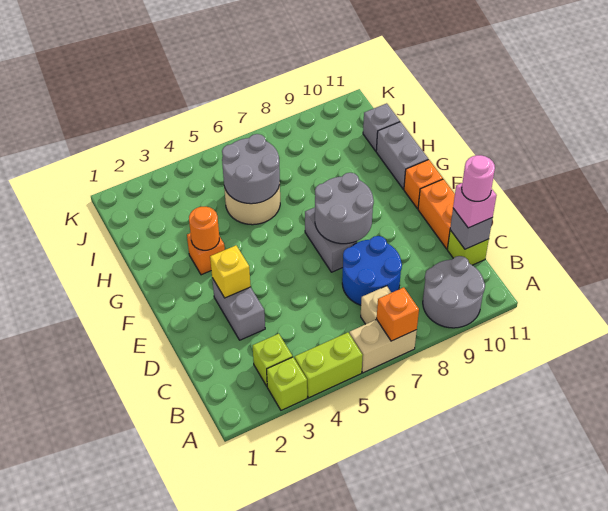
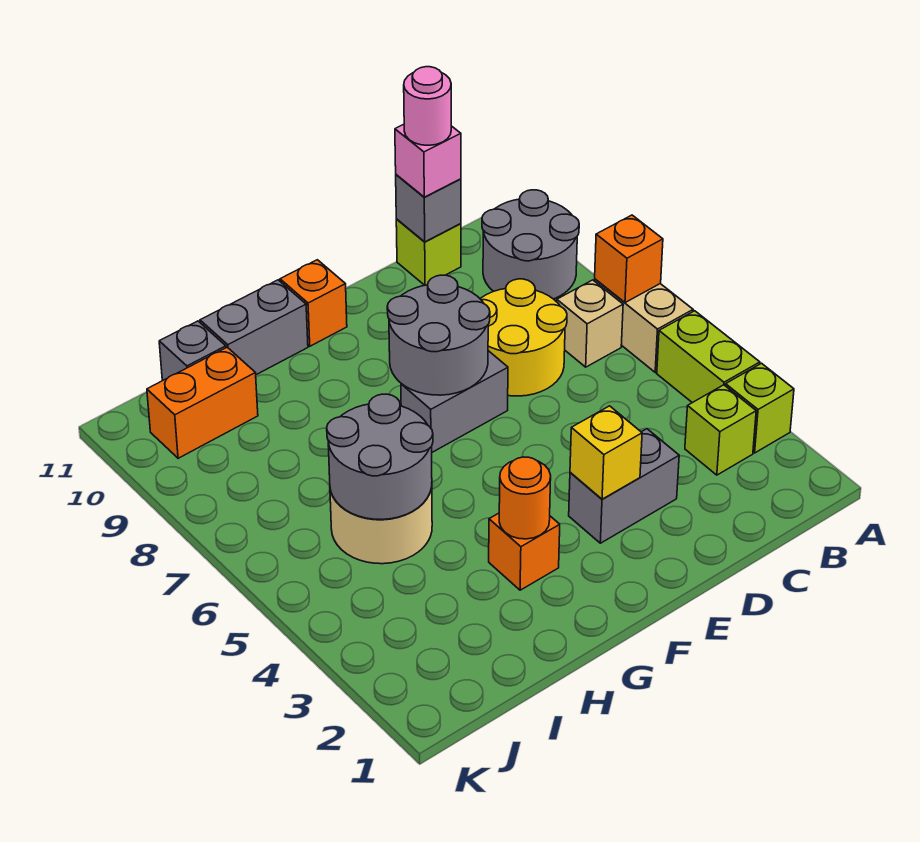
blue round brick C7:D8 level 1 -> yellow round brick C7:D8 level 1
orange brick D11:E11 level 1 -> orange brick I10:J10 level 1

